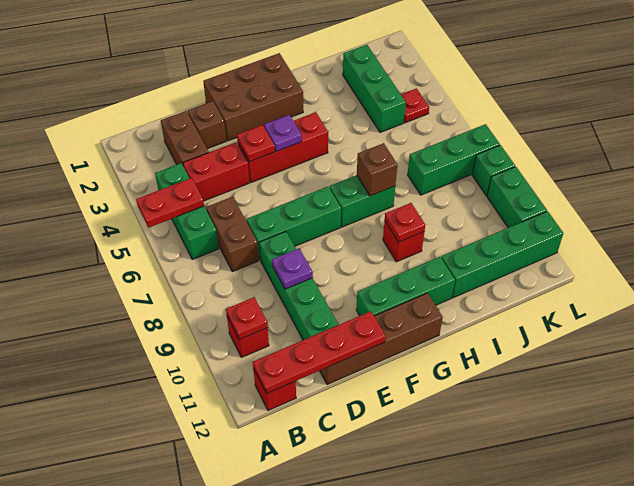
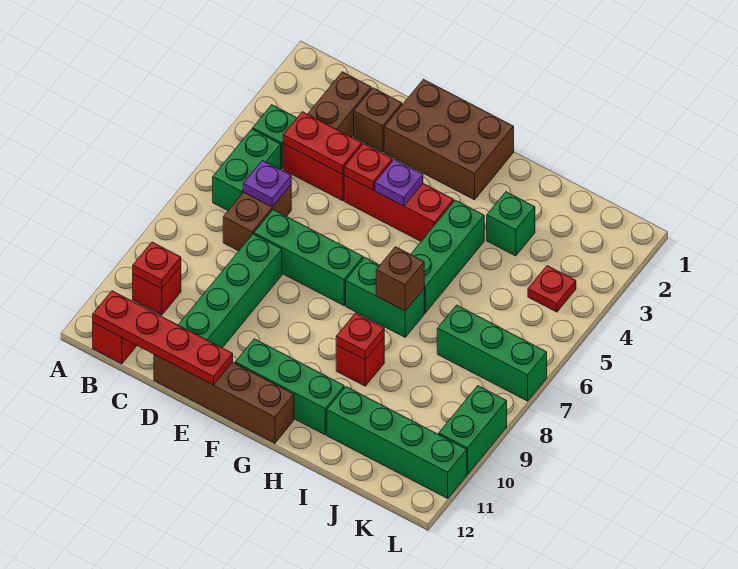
red plate A5:B5 level 2 -> red plate C4:D4 level 2
purple plate D9 level 2 -> purple plate C6 level 2
green brick J2:J4 level 1 -> green brick H4:H6 level 1
green brick L8 level 1 -> green brick I3 level 1

